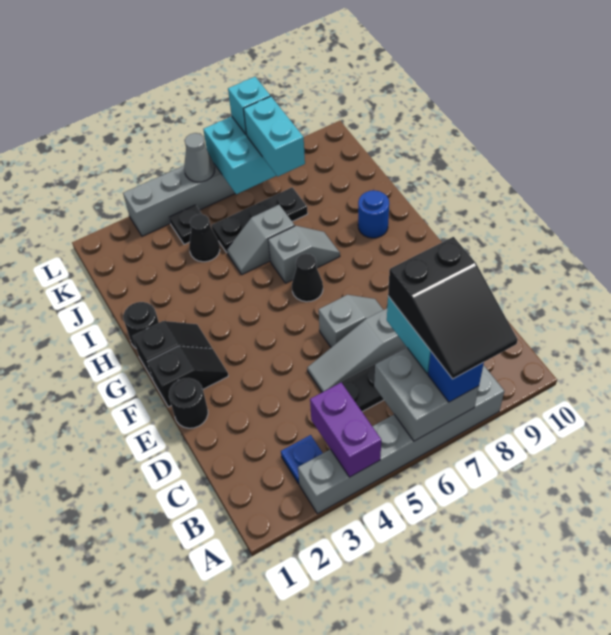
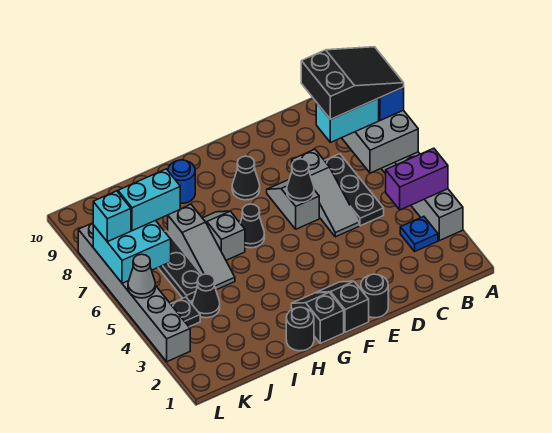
none -> black cone E6 level 2
none -> black cone F8 level 1
grey slope I5:I6 level 1 top 6 -> grey slope I5:I7 level 1 top 7

